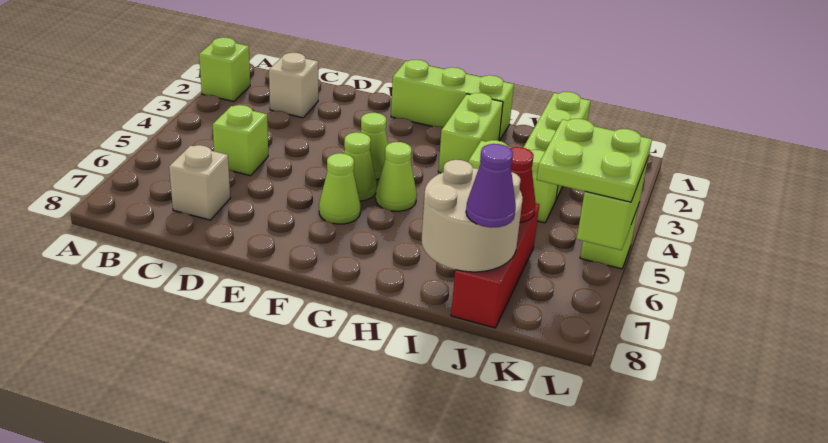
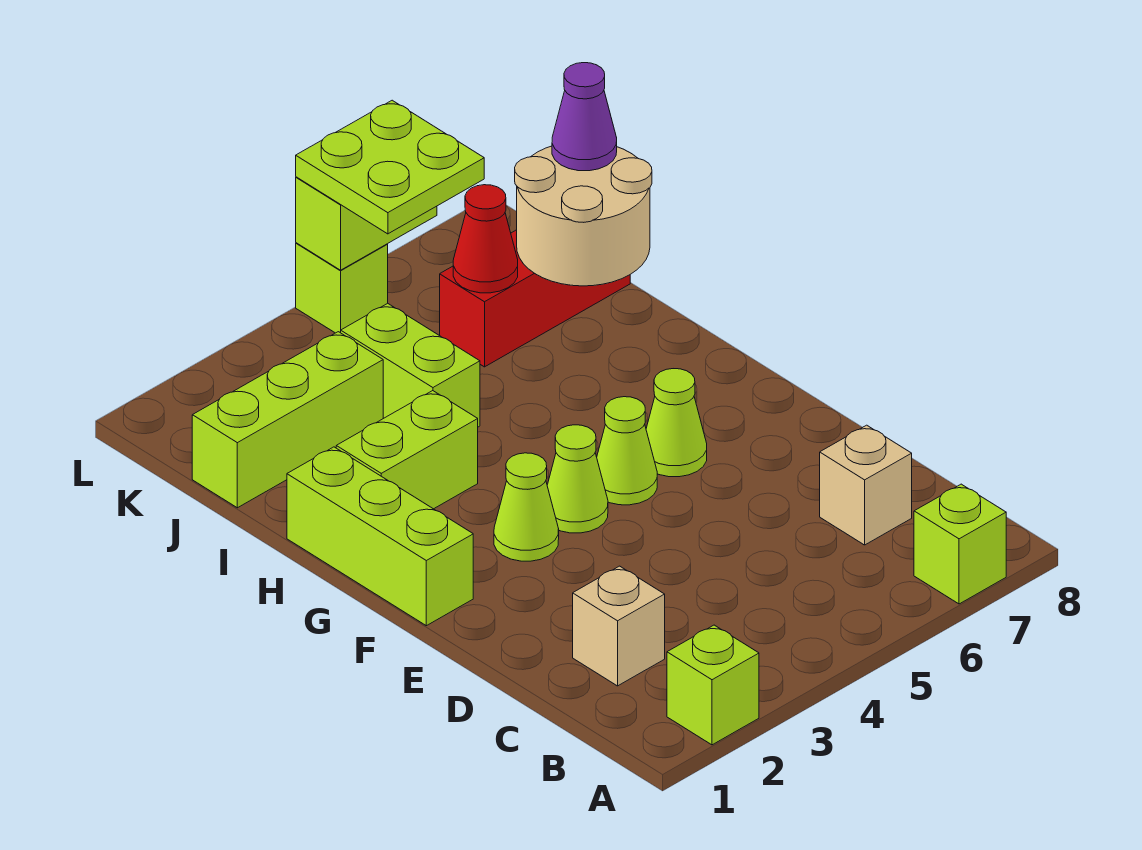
lime brick C5 level 1 -> lime brick A7 level 1
lime cone G5 level 1 -> lime cone F3 level 1

